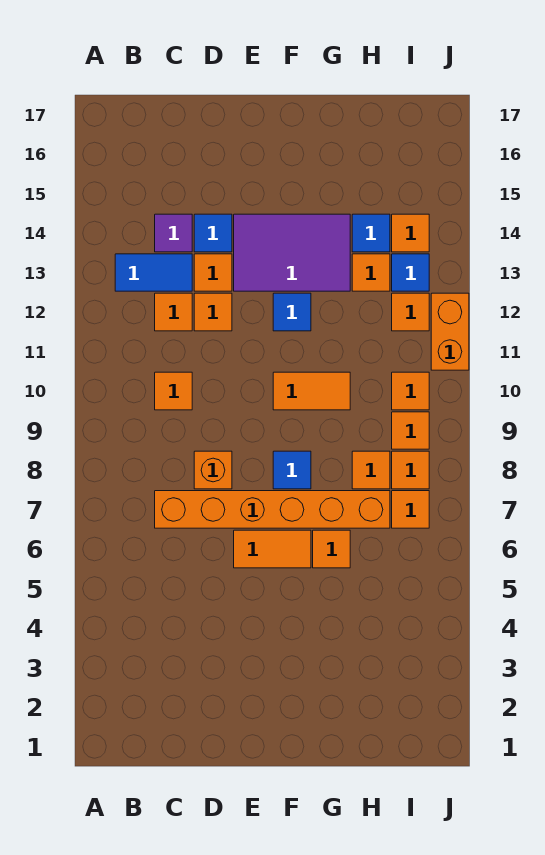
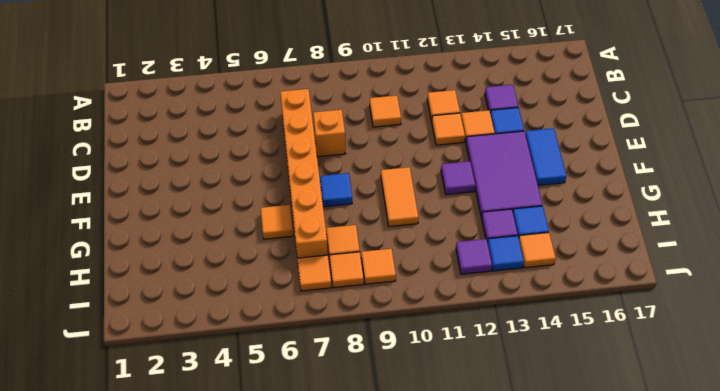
blue tile B13:C13 level 1 -> blue tile E15:F15 level 1
orange tile E6:F6 level 1 -> none
blue tile F12 level 1 -> purple tile F12 level 1
orange tile H13 level 1 -> purple tile H13 level 1
orange tile I10 level 1 -> none
orange tile I12 level 1 -> purple tile I12 level 1
orange brick J11:J12 level 1 -> none

